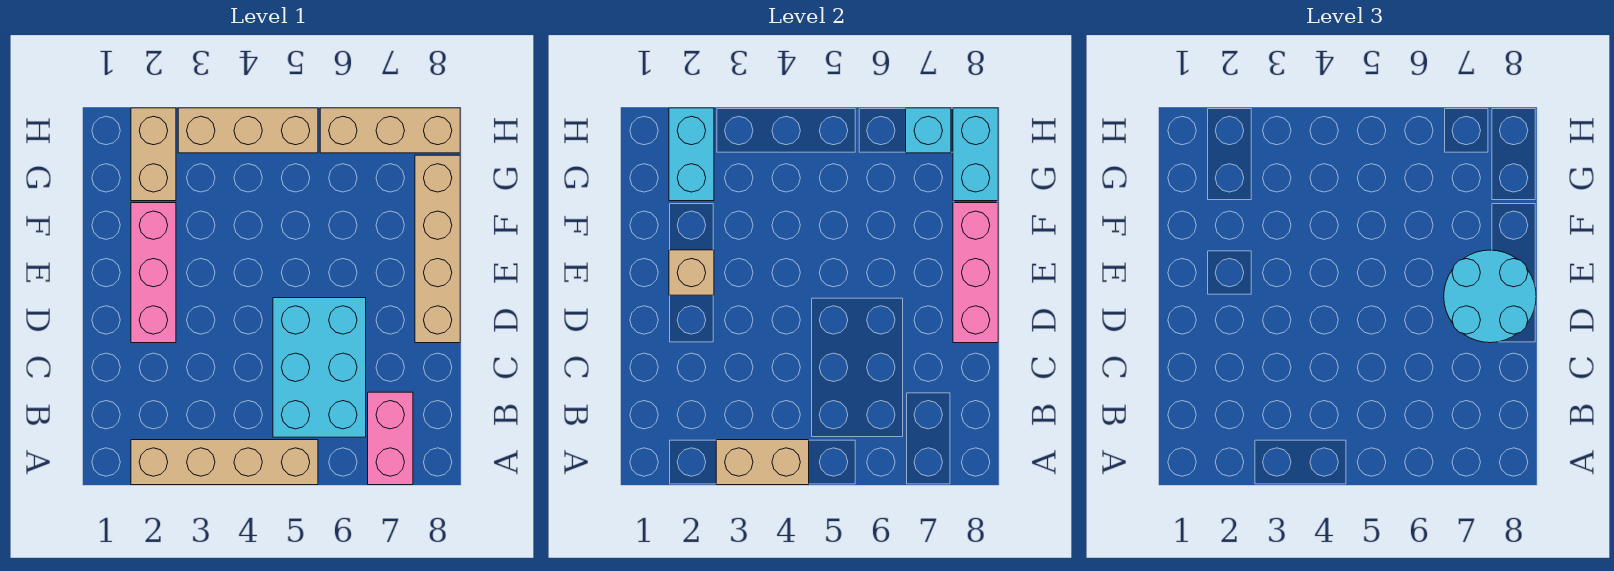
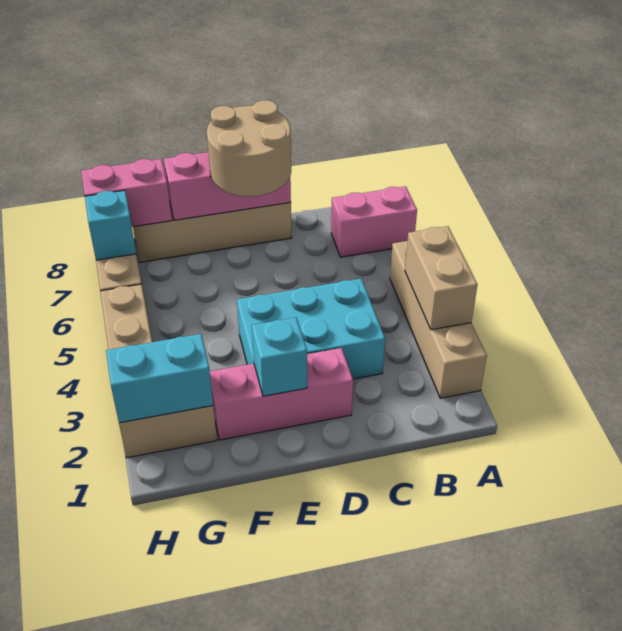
cyan brick B5:D6 level 1 -> cyan brick C3:E4 level 1
cyan round brick D7:E8 level 3 -> tan round brick D7:E8 level 3
tan brick E2 level 2 -> cyan brick E2 level 2
cyan brick G8:H8 level 2 -> pink brick G8:H8 level 2

